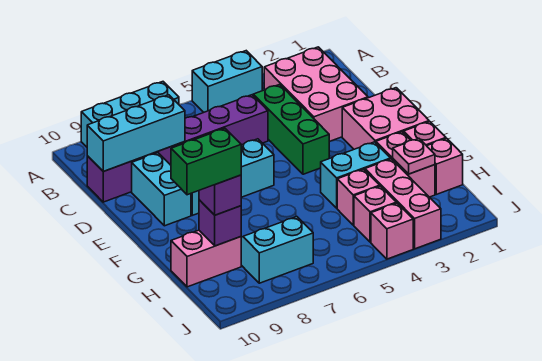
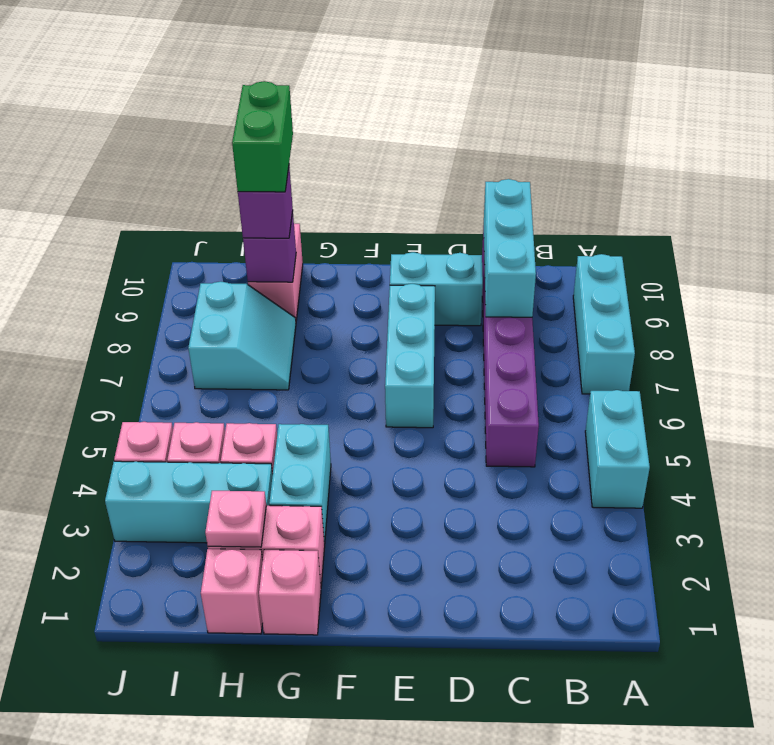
pink brick B2:D3 level 1 -> none
green brick C4:E4 level 1 -> none
pink brick E1:F2 level 1 -> none
pink brick H3:J3 level 1 -> cyan brick H3:J3 level 1

